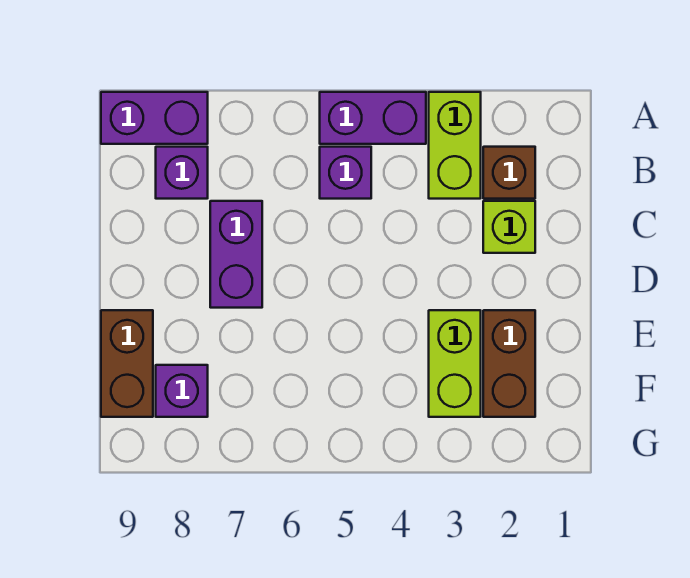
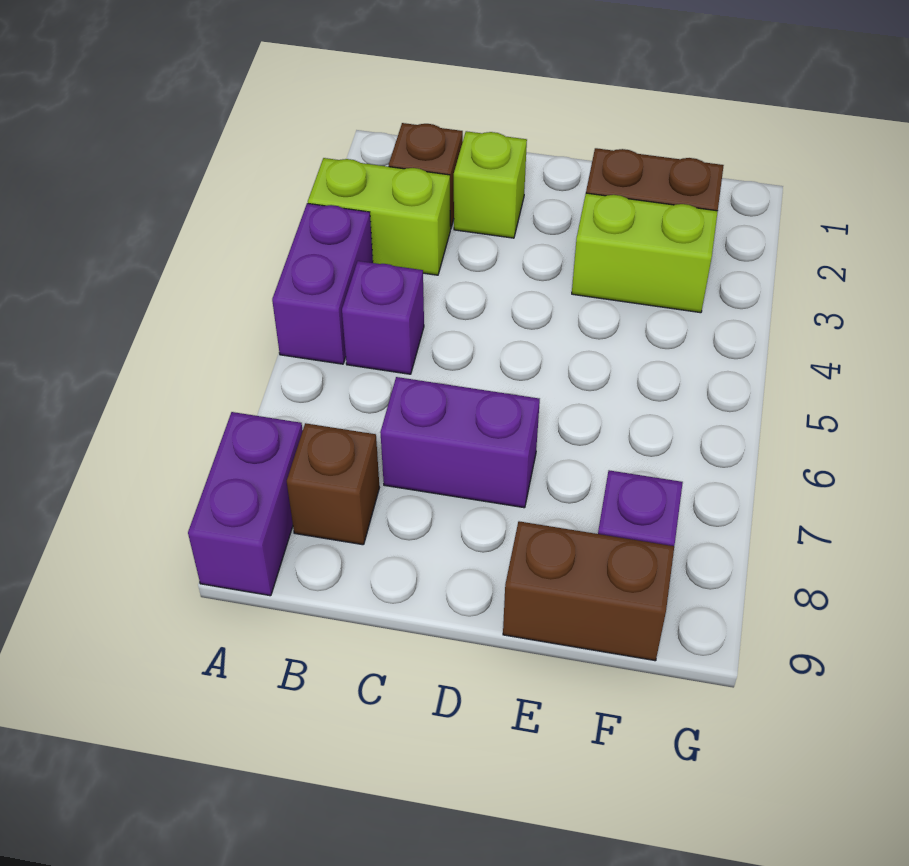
purple brick B8 level 1 -> brown brick B8 level 1

